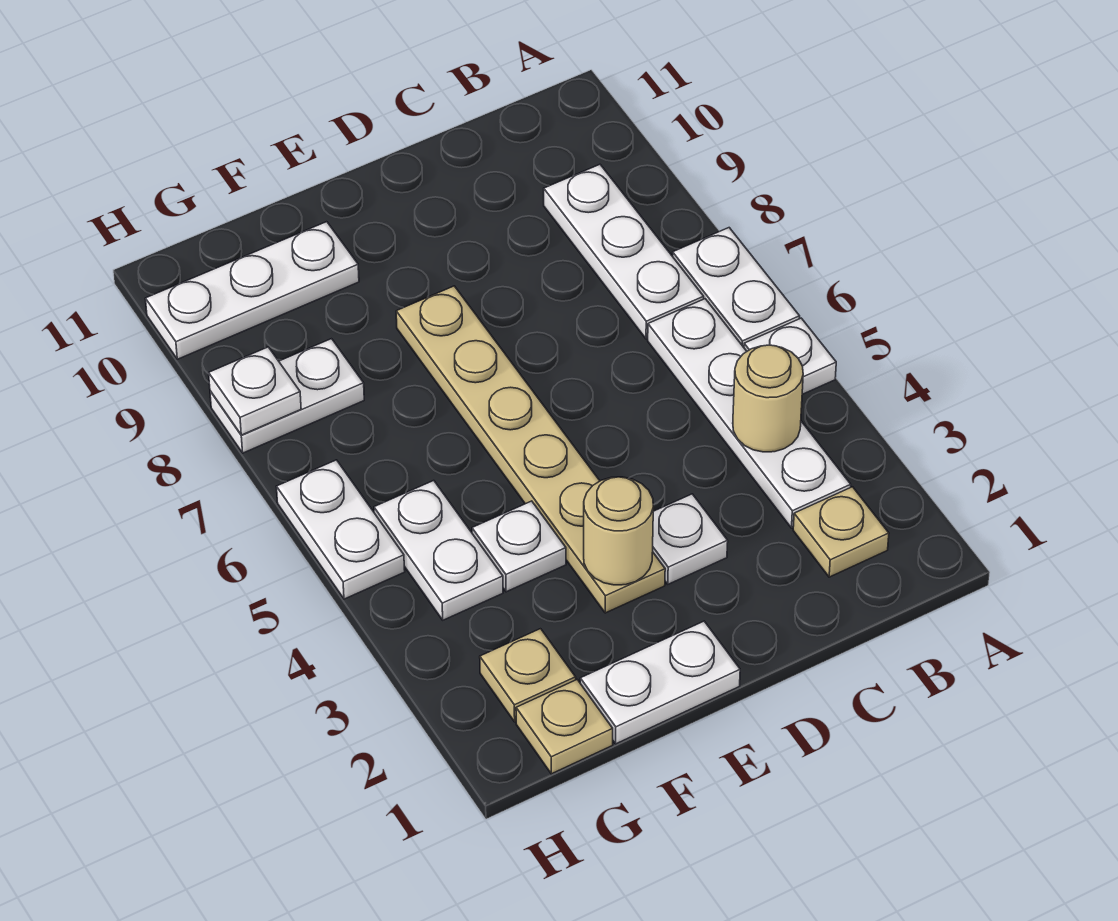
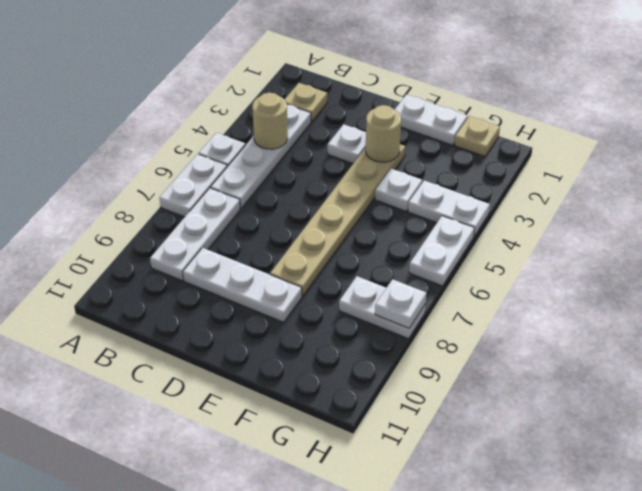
white plate F10:H10 level 1 -> white plate C9:E9 level 1
tan plate G2 level 1 -> none
white plate G4:G5 level 1 -> white plate G4:H4 level 1

